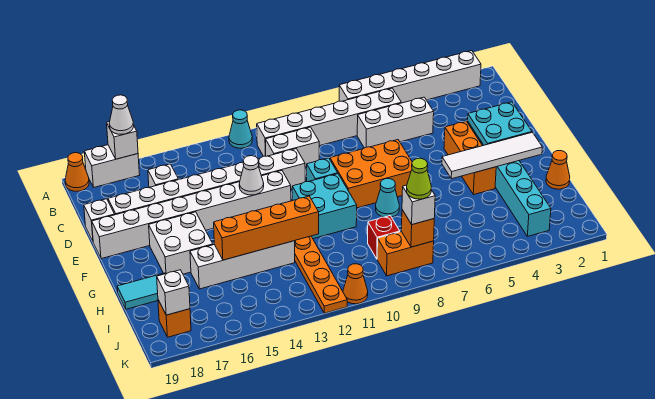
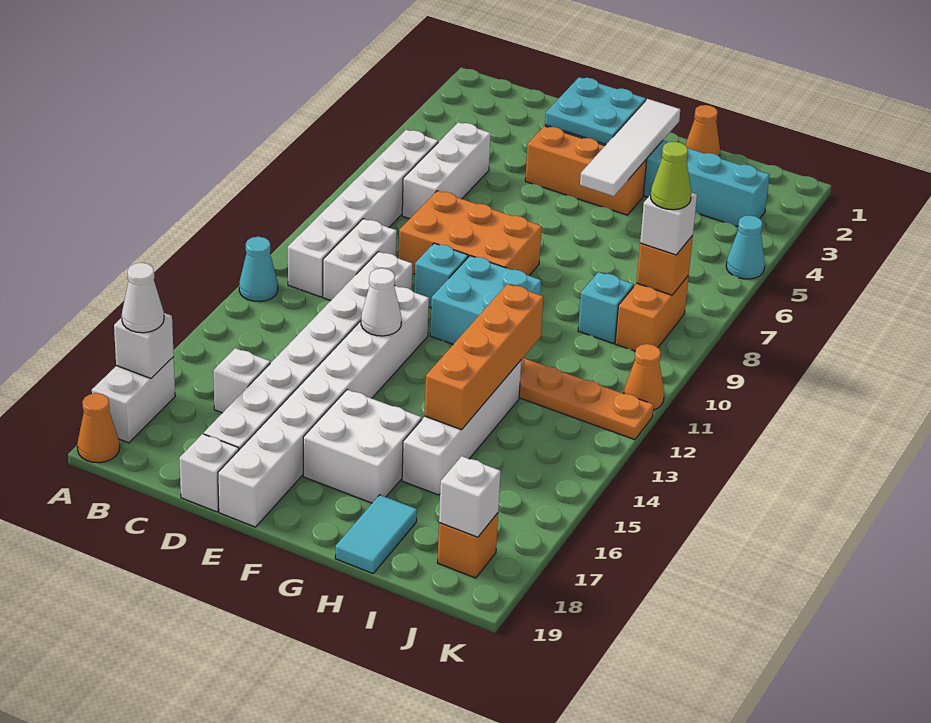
white brick A2:A7 level 1 -> none
orange brick E7:F9 level 1 -> orange brick D8:F9 level 1
cyan cone G8 level 1 -> cyan cone K5 level 1
red brick I9 level 1 -> cyan brick I9 level 1

